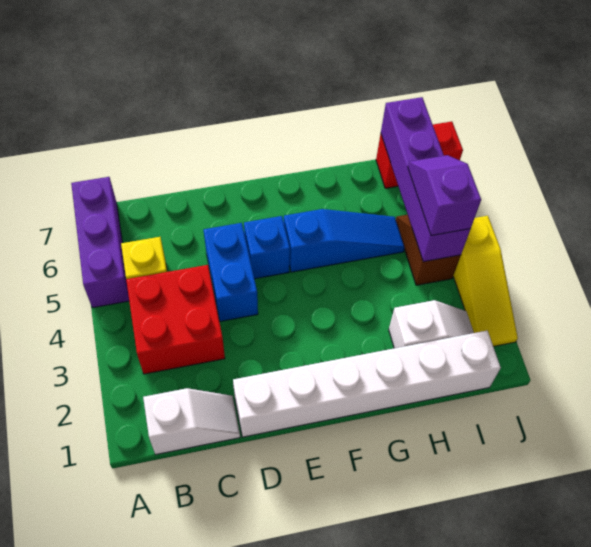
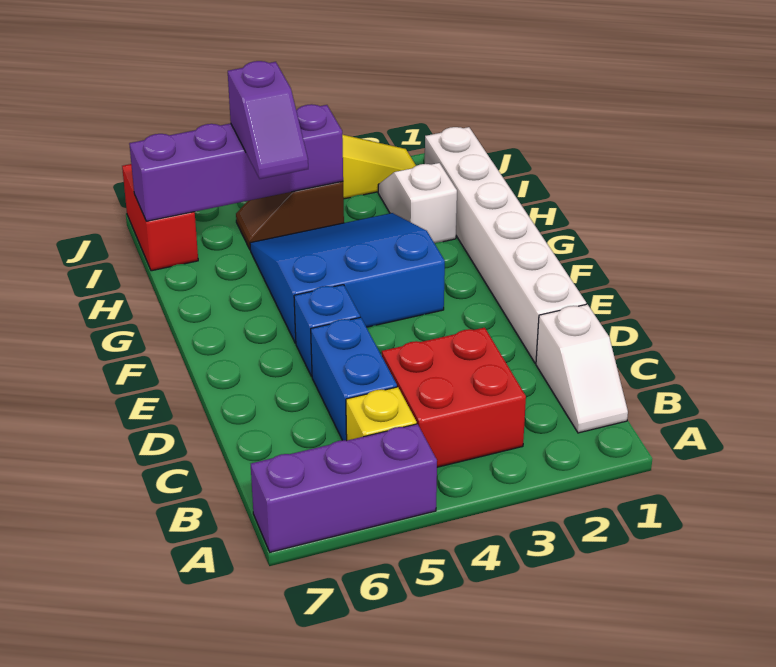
white slope B1:C1 level 1 top B -> white slope B1:C1 level 1 top C
blue brick D4:D5 level 1 -> blue brick C5:D5 level 1
blue slope F5:H5 level 1 top F -> blue slope F3:H5 level 1 top F
purple slope I4:I5 level 3 top 4 -> purple slope H5:I5 level 3 top I

